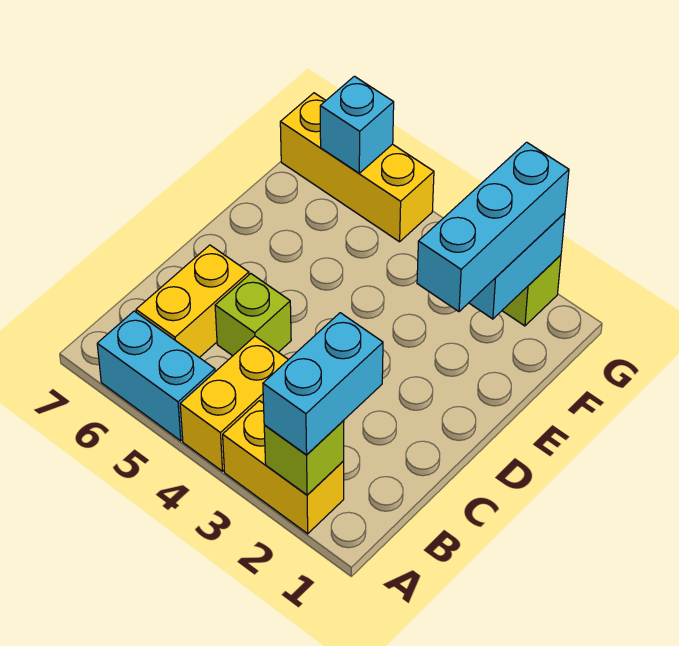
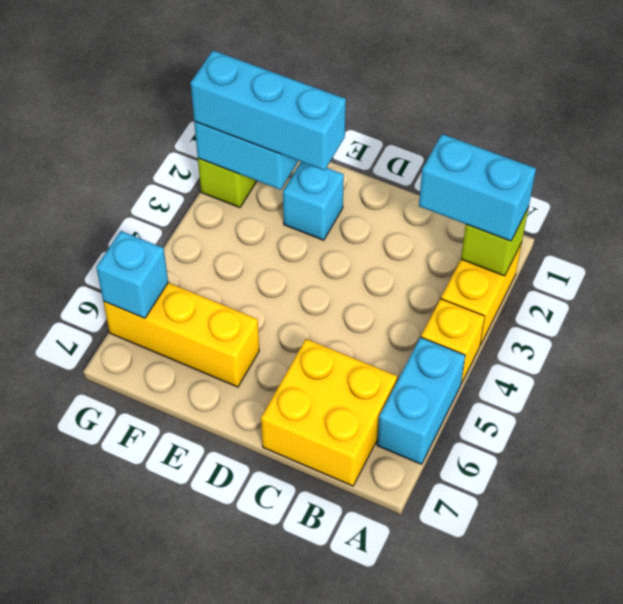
yellow brick A4:B4 level 1 -> yellow brick A4 level 1
yellow brick B6:C6 level 1 -> yellow brick B6:C7 level 1
lime brick C5 level 1 -> none
none -> cyan brick E2 level 1
yellow brick G5:G7 level 1 -> yellow brick E6:G6 level 1

